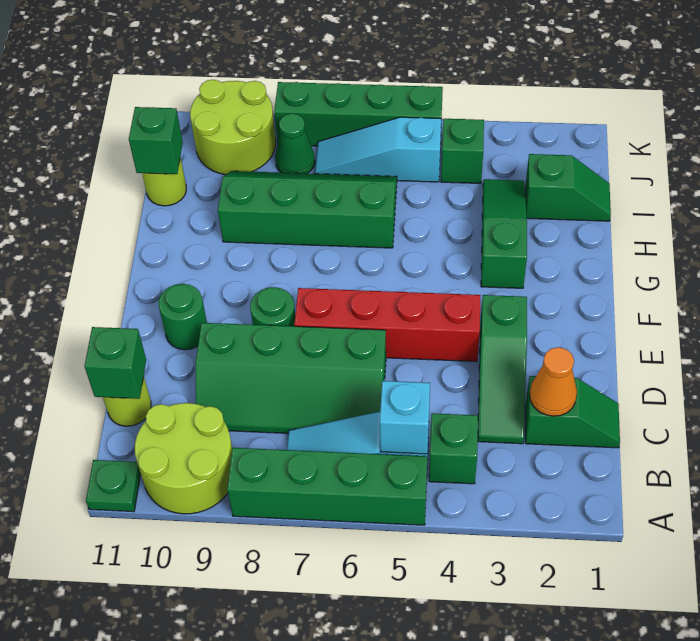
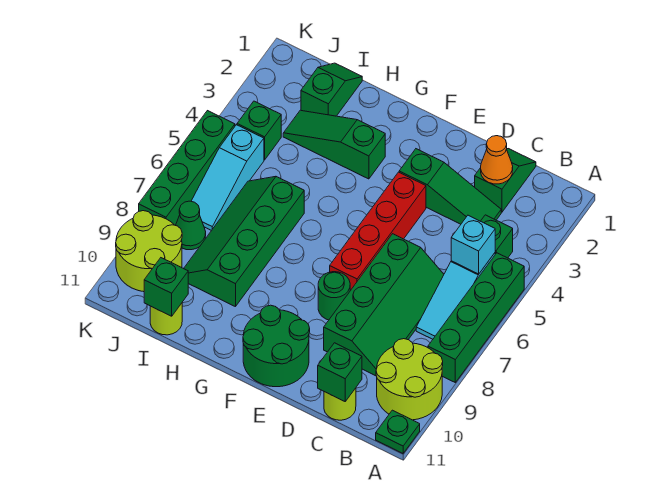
green round brick E10 level 1 -> green round brick E10:F11 level 1

